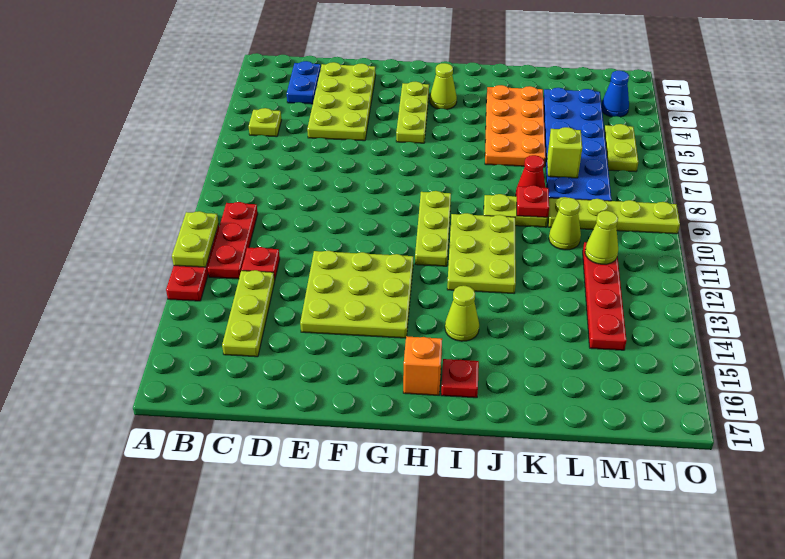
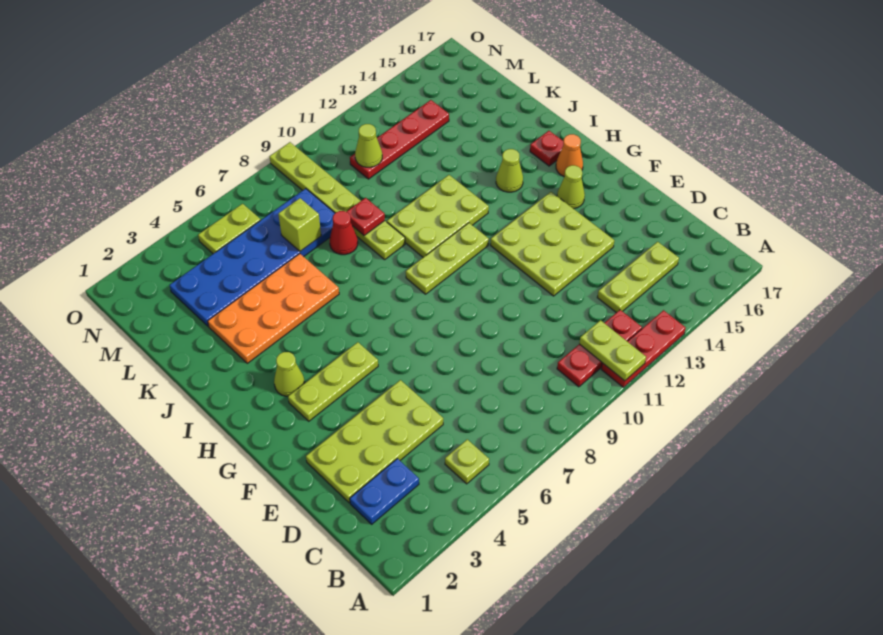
lime plate A11:A12 level 2 -> lime plate A11:B11 level 2
red plate C12 level 1 -> none
orange brick H16 level 1 -> orange cone H16 level 1
lime cone L10 level 1 -> lime cone G15 level 1
blue cone N3 level 1 -> none

